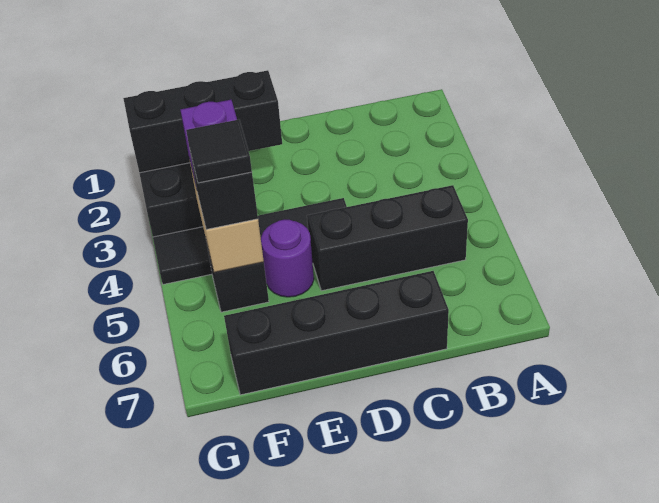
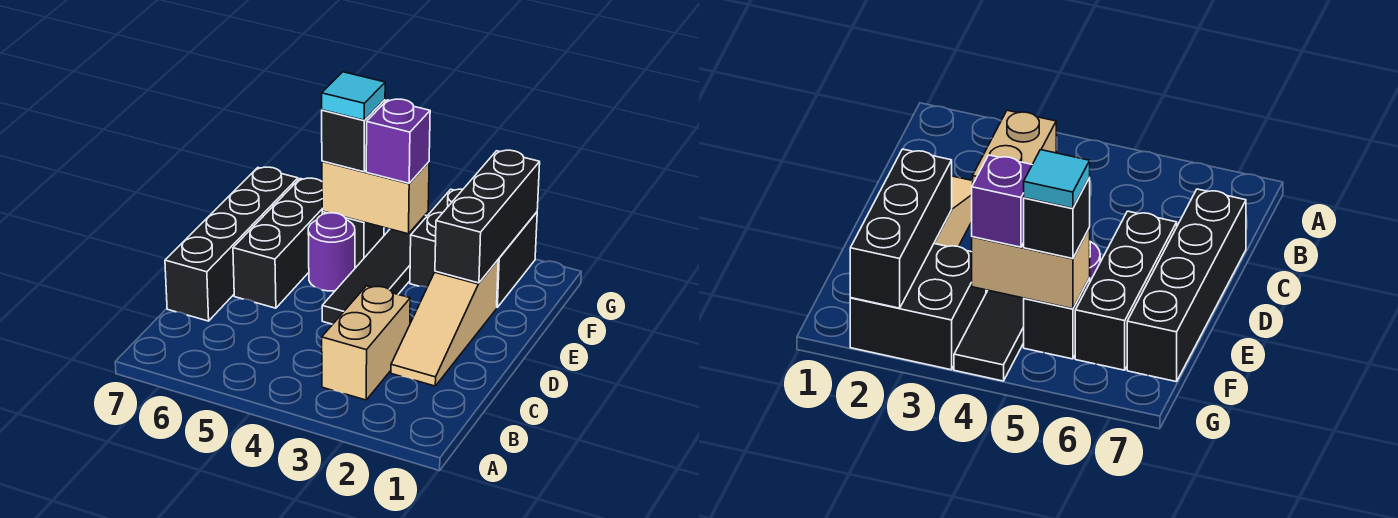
none -> tan brick B3:C3 level 1
black brick B5:D5 level 1 -> black brick D6:F6 level 1
none -> tan slope C2:E2 level 1 top E
black tile F5 level 4 -> cyan tile F5 level 4

